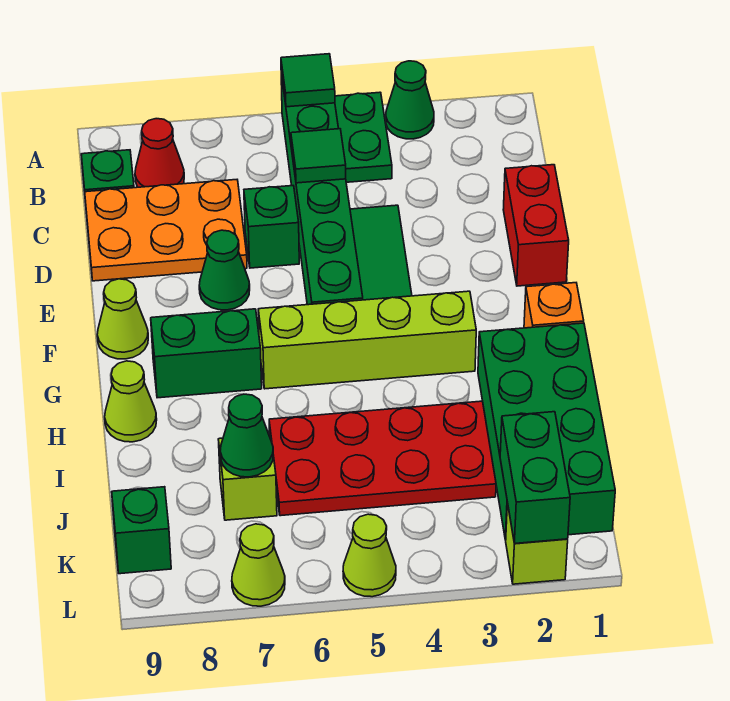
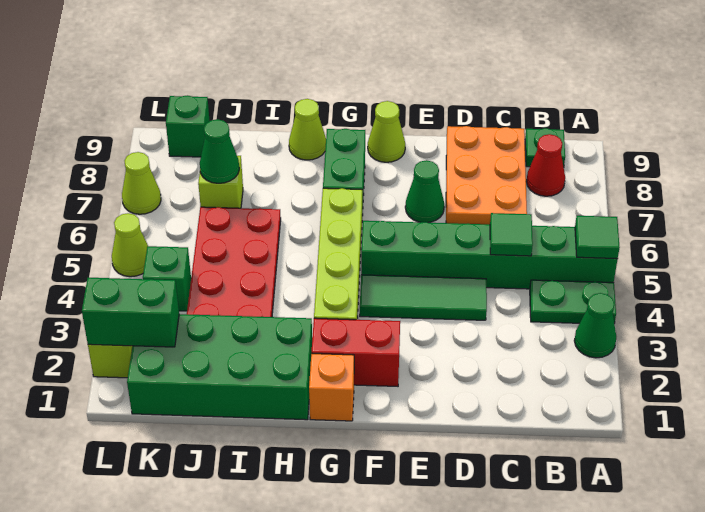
red brick D1:E1 level 1 -> red brick F2:G2 level 1
green brick D6 level 1 -> green brick K4 level 1

